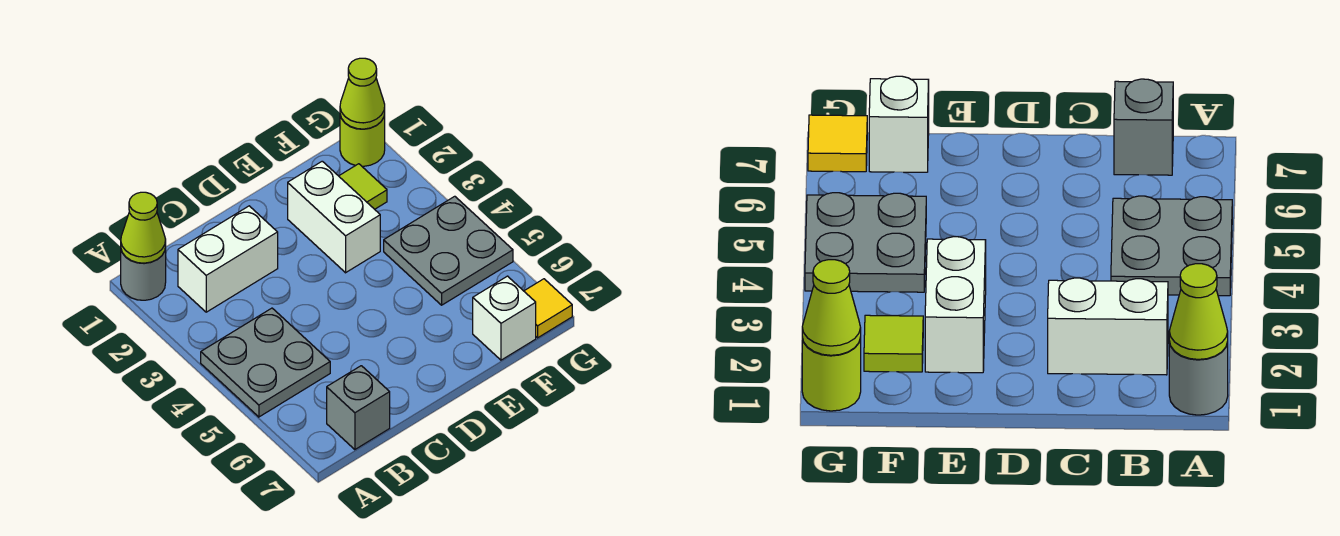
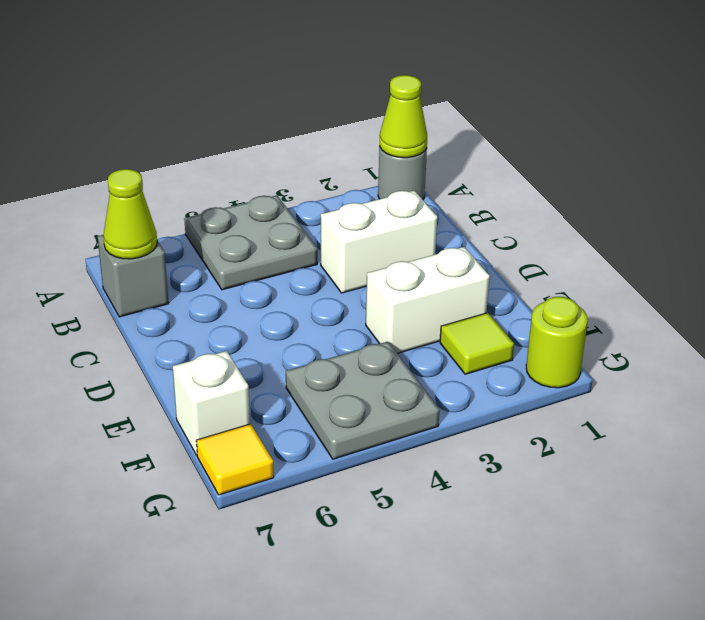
white brick B2:C2 level 1 -> white brick C2:C3 level 1
lime cone G1 level 2 -> lime cone B7 level 2

